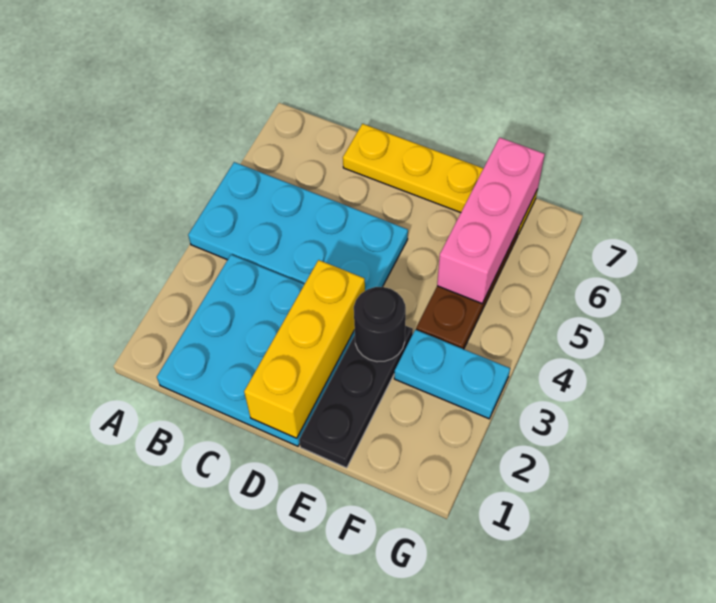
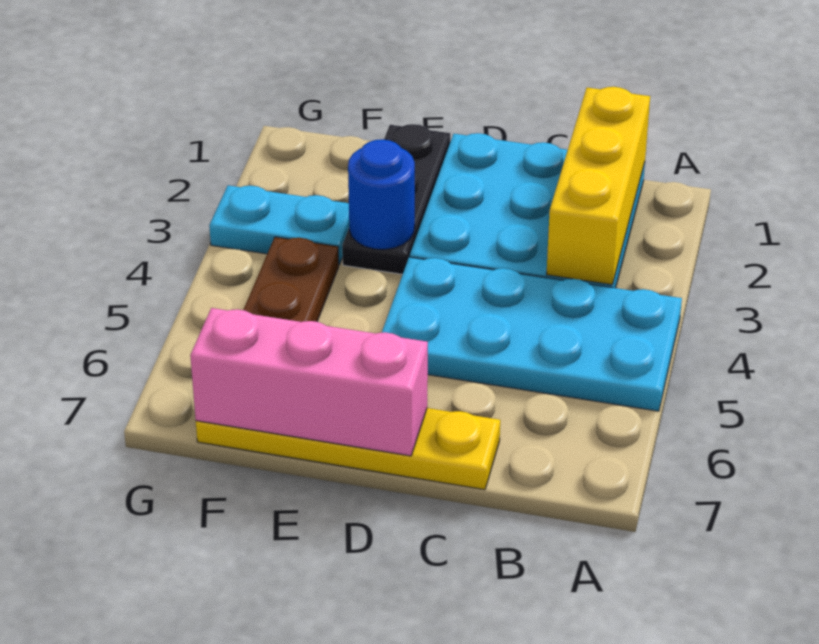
yellow brick D1:D3 level 2 -> yellow brick B1:B3 level 2
black round brick E3 level 2 -> blue round brick E3 level 2
pink brick F5:F7 level 2 -> pink brick D7:F7 level 2

